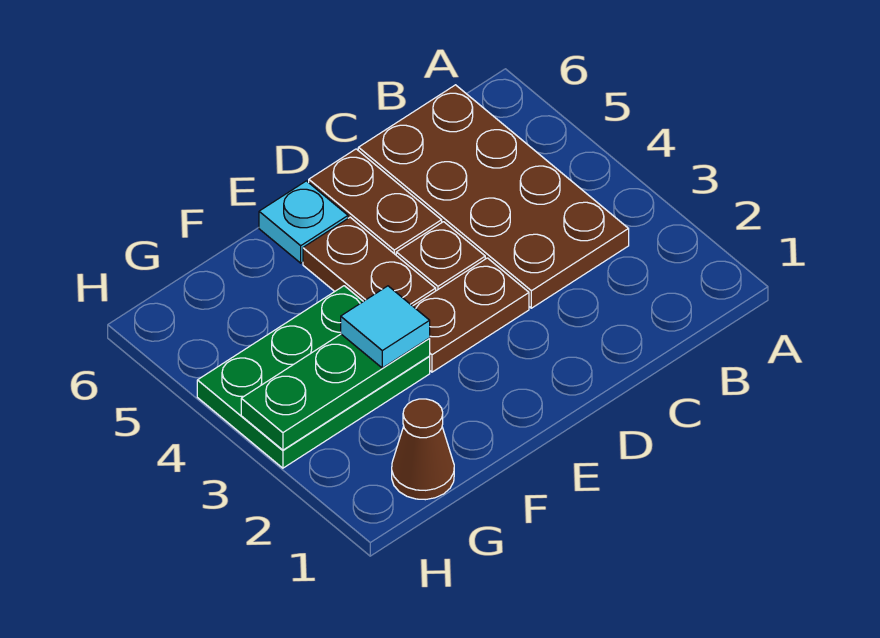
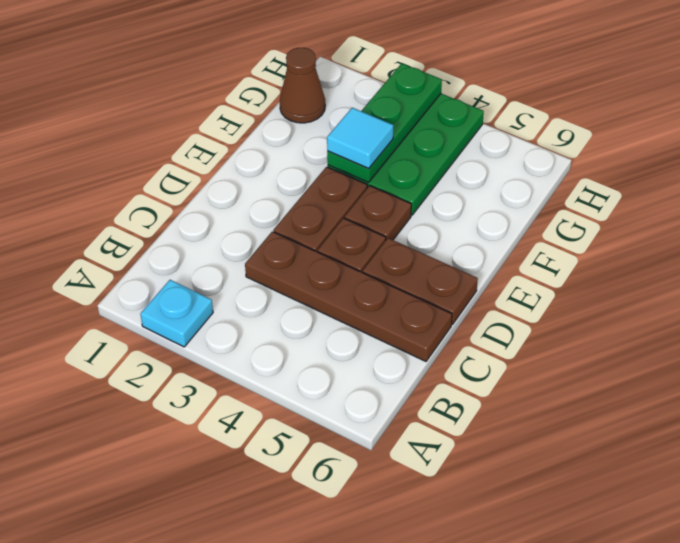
brown plate B3:C6 level 1 -> brown plate C3:C6 level 1
brown plate E4:E5 level 1 -> brown plate E4 level 1
cyan plate E6 level 1 -> cyan plate A2 level 1

